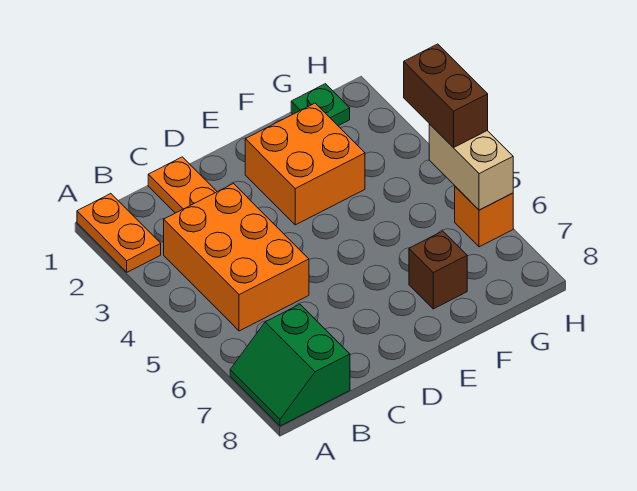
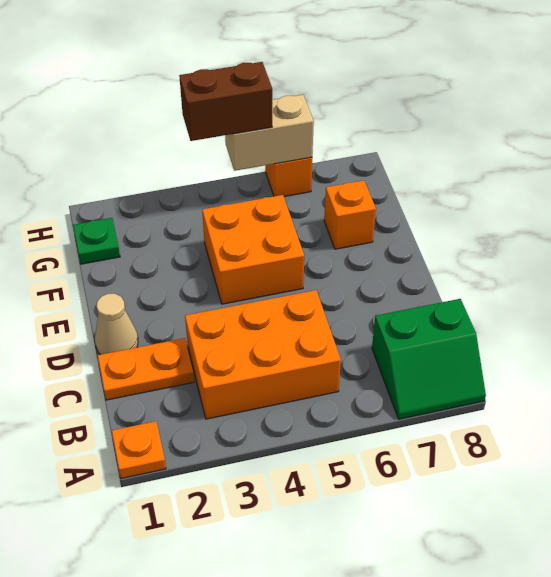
orange plate A1:A2 level 1 -> orange plate A1 level 1
none -> tan cone D1 level 1
orange brick E2:F3 level 1 -> orange brick E4:F5 level 1
brown brick F7 level 1 -> orange brick F7 level 1

